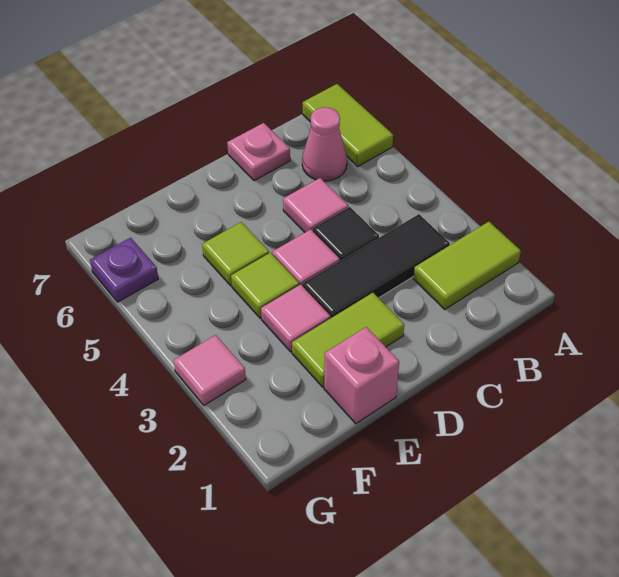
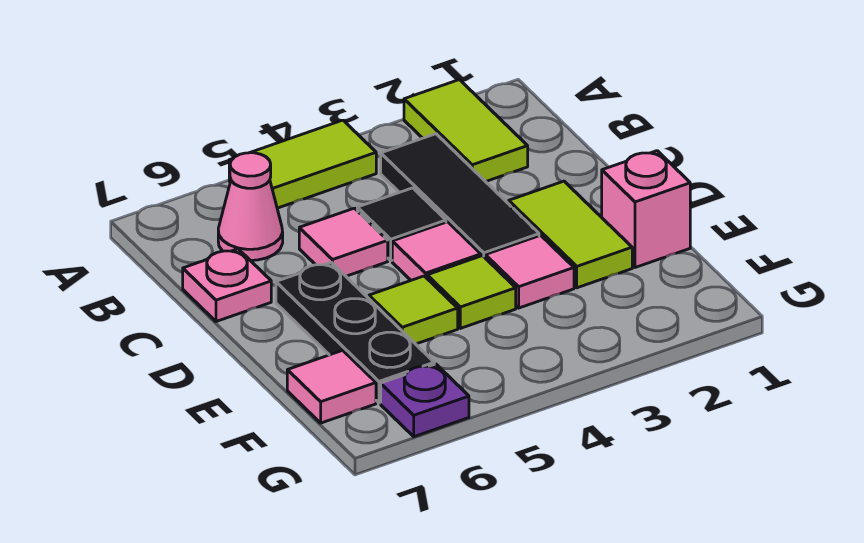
lime tile A6:A7 level 1 -> lime tile A4:A5 level 1
none -> black plate D6:F6 level 1
pink tile G3 level 1 -> pink tile F7 level 1

